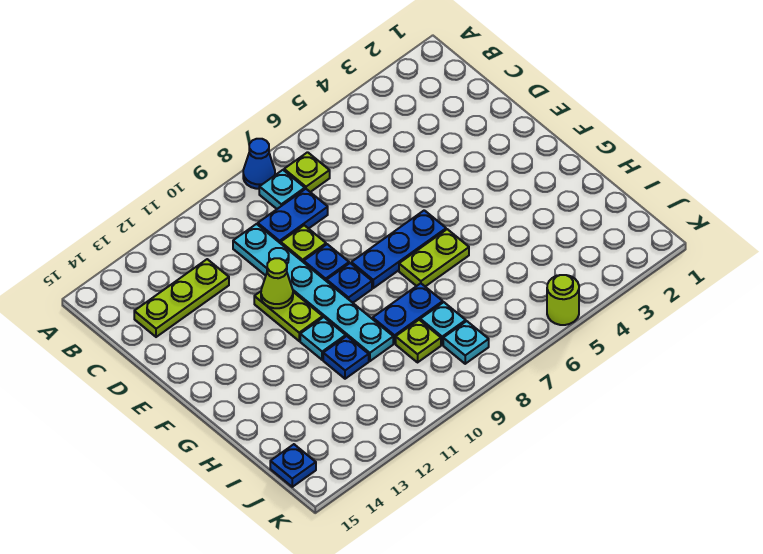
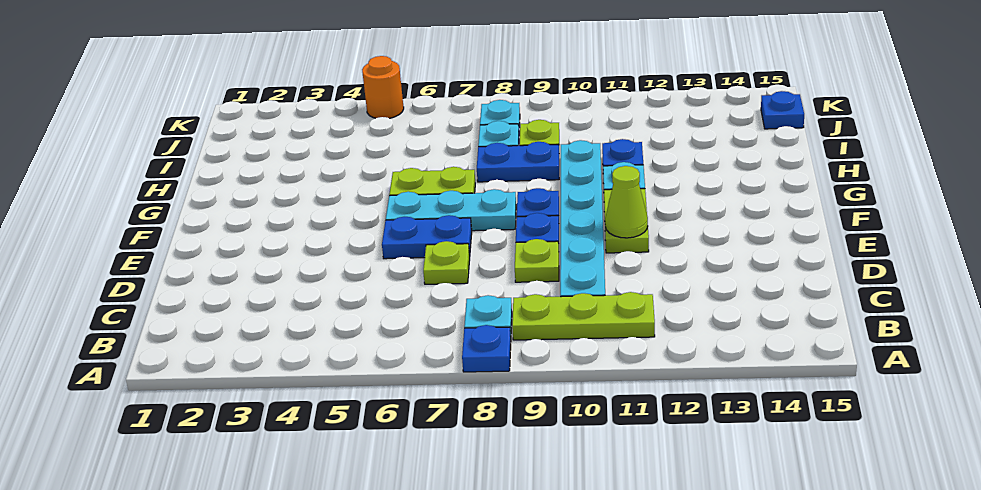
blue cone A8 level 1 -> blue plate A8 level 1
lime plate B7 level 1 -> lime plate D7 level 1
blue plate C8:C9 level 1 -> blue plate E6:E7 level 1
lime plate C12:C14 level 1 -> lime plate B9:B11 level 1
blue plate F6:F8 level 1 -> cyan plate F6:F8 level 1
lime round brick K5 level 1 -> orange round brick K5 level 1

